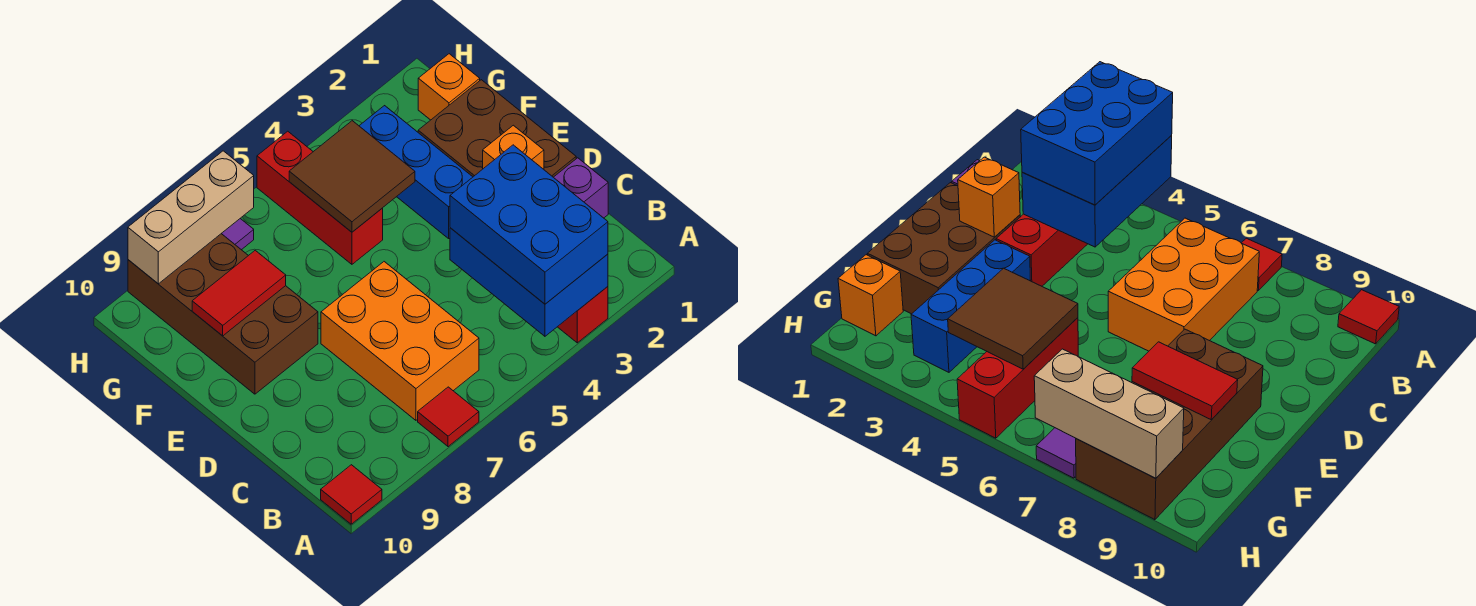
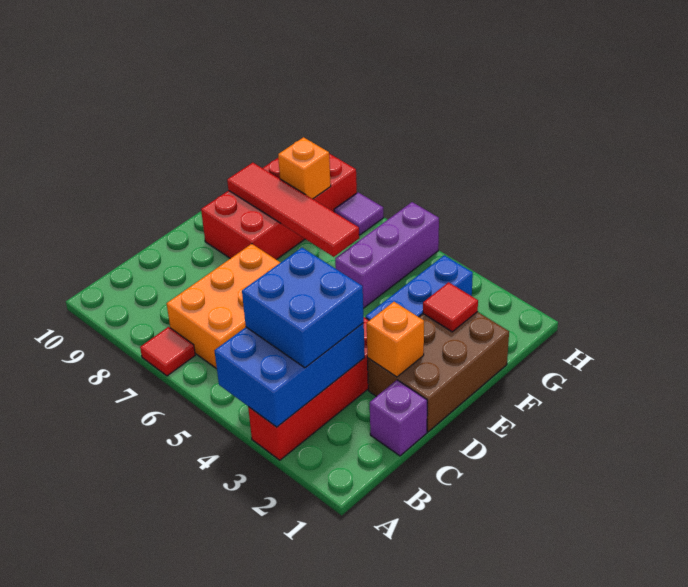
blue brick A3:C4 level 3 -> blue brick B3:C4 level 3
red tile A10 level 1 -> red tile F2 level 2
brown brick E8:H9 level 1 -> red brick E8:H9 level 1
brown tile F4:G5 level 2 -> none
red brick F5:H5 level 1 -> purple brick F5:H5 level 1
red tile F8:F9 level 2 -> red tile F6:F9 level 2
orange brick G1 level 1 -> orange brick G8 level 2
tan brick H7:H9 level 2 -> none

